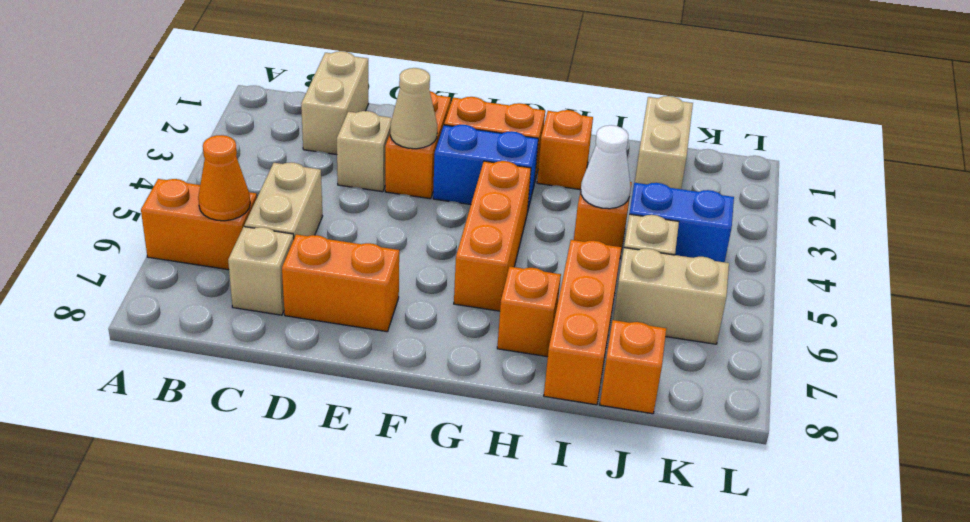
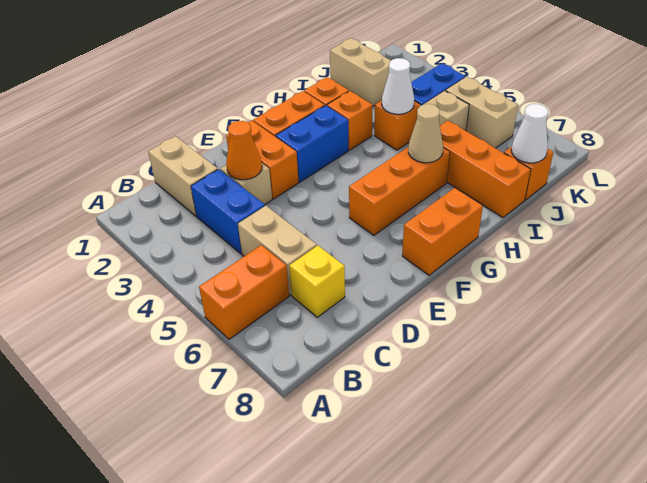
orange cone B6 level 2 -> orange cone D3 level 2
none -> blue brick C3:C4 level 1
tan brick C7 level 1 -> yellow brick C7 level 1
orange brick D7:E7 level 1 -> orange brick F8:G8 level 1
tan cone E3 level 2 -> tan cone H6 level 2
orange brick G4:G6 level 1 -> orange brick F6:H6 level 1
orange brick H7 level 1 -> orange brick H3 level 1
tan brick J6:K6 level 1 -> tan brick K5:K6 level 1
none -> white cone J8 level 2

